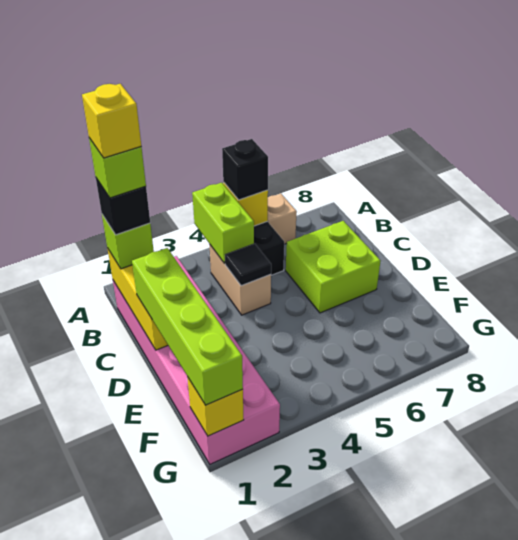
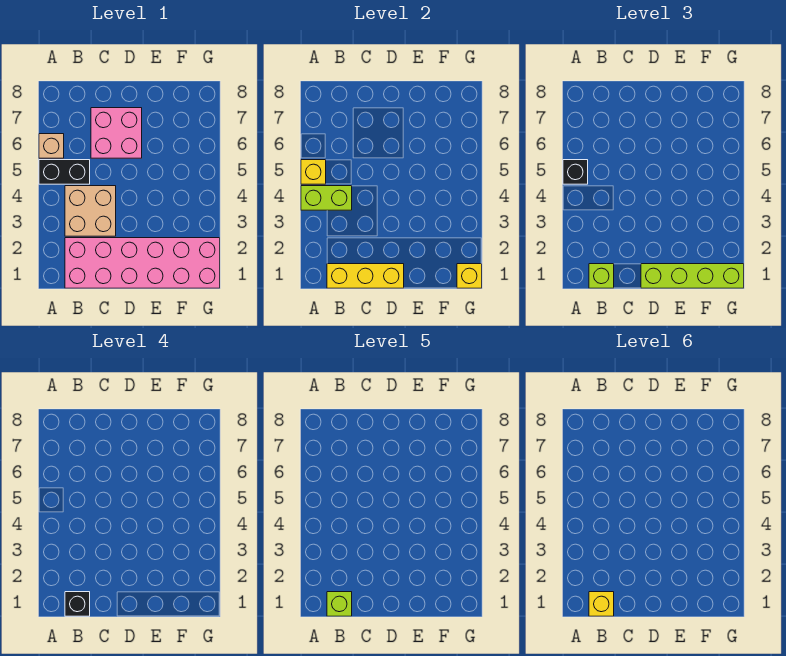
tan brick B4:C4 level 1 -> tan brick B3:C4 level 1
black tile C4 level 2 -> none
lime brick C6:D7 level 1 -> pink brick C6:D7 level 1

